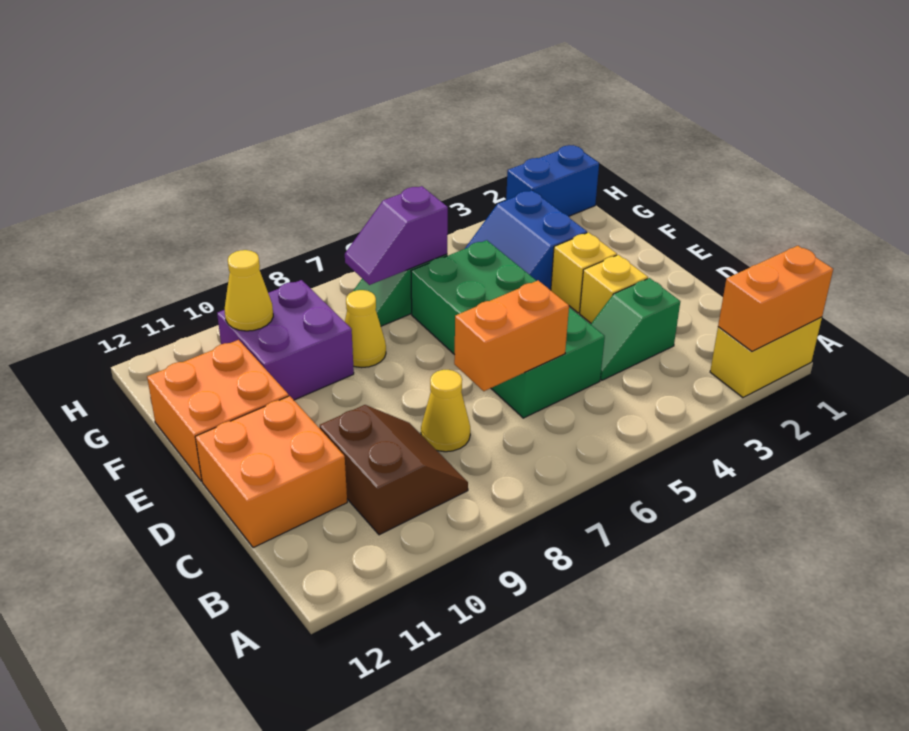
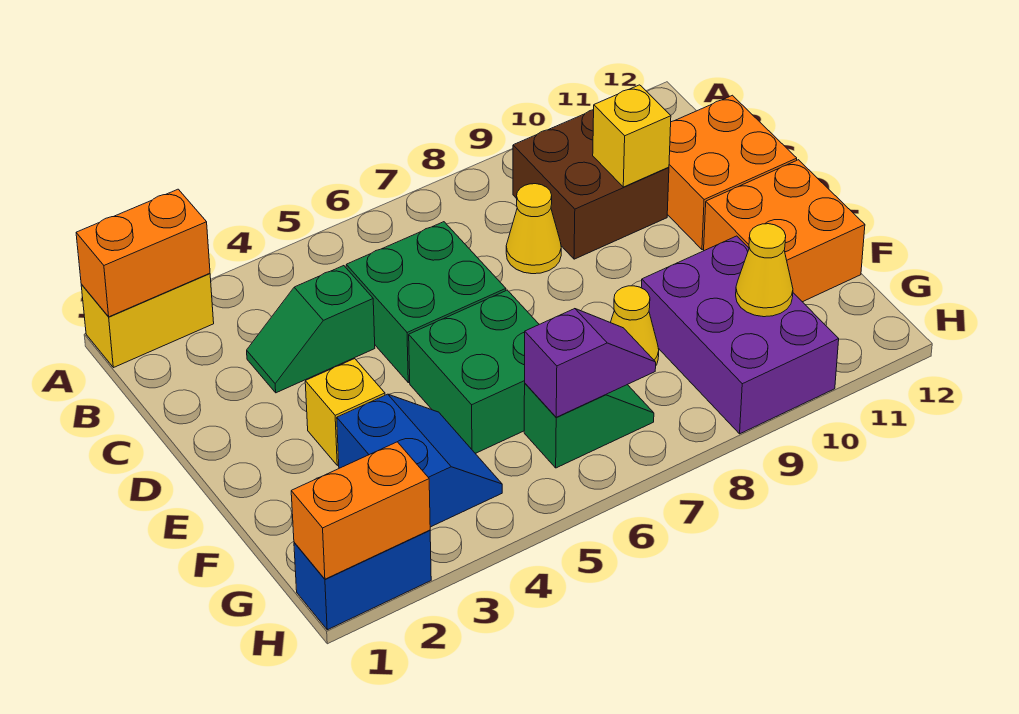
brown slope B9:C10 level 1 top 10 -> brown brick B9:C10 level 1
green slope C3:C4 level 1 top 3 -> green slope C3:C4 level 1 top 4
orange brick C6:C7 level 2 -> orange brick H1:H2 level 2
yellow brick D3 level 1 -> yellow brick C10 level 2
purple brick F9:G10 level 1 -> purple brick F9:H10 level 1

